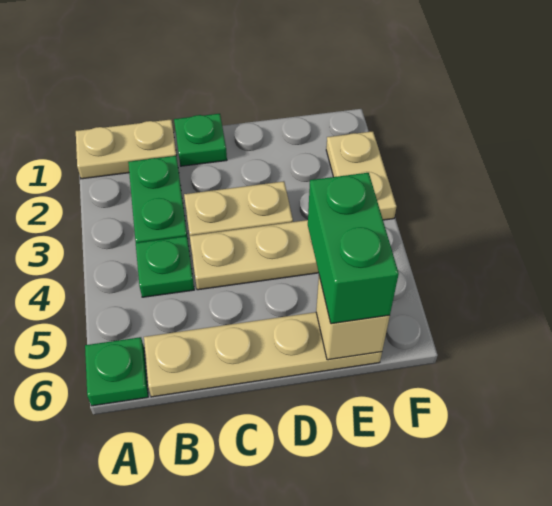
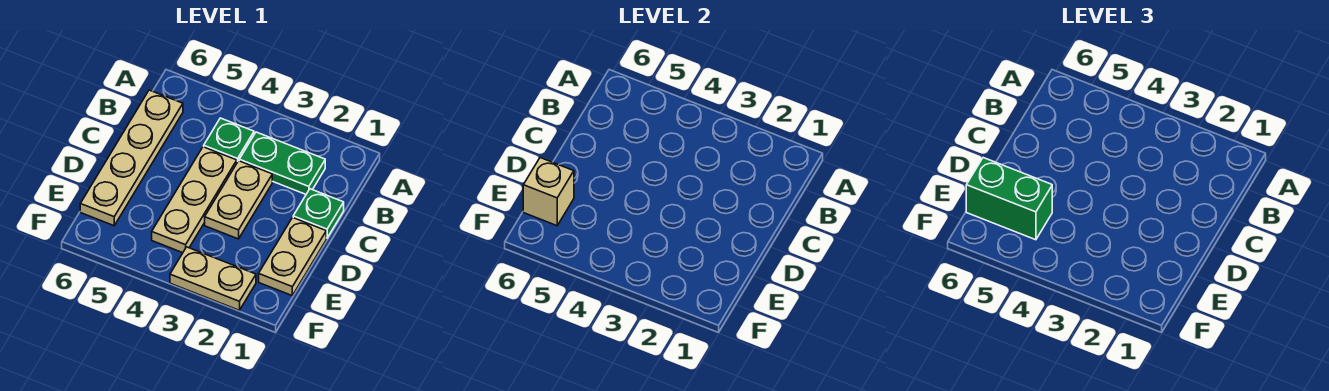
tan plate A1:B1 level 1 -> tan plate D1:E1 level 1
green plate A6 level 1 -> none

